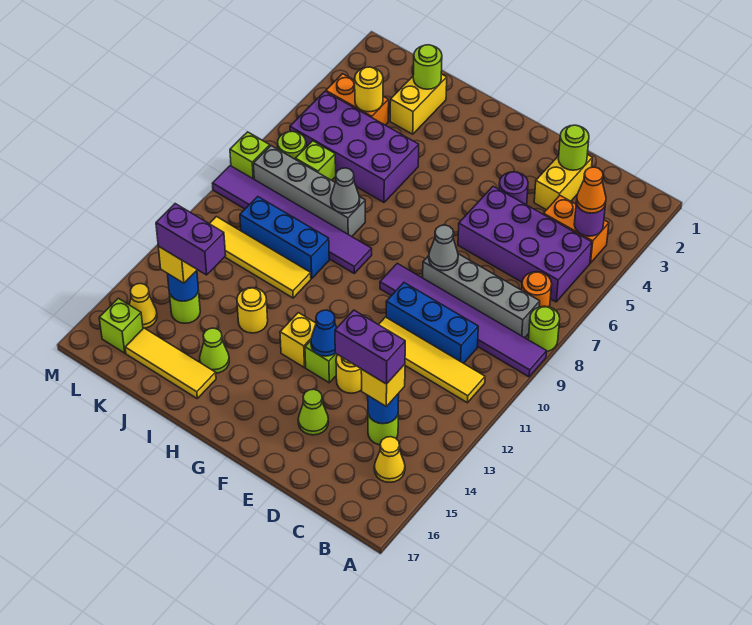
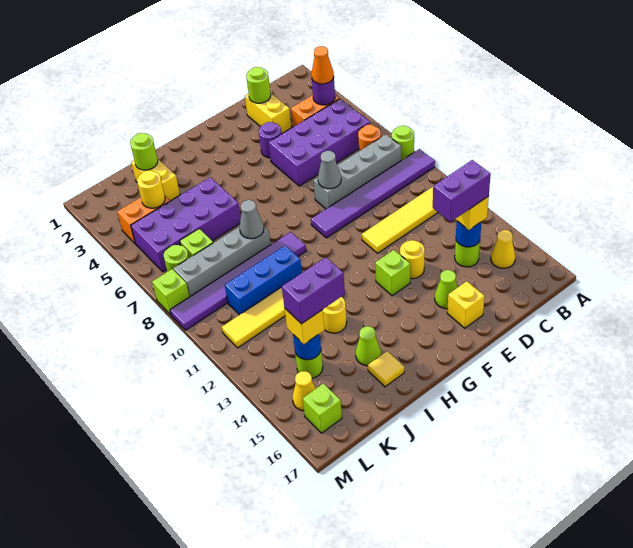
blue brick C10:E10 level 1 -> none
blue cone F13 level 2 -> none
yellow brick G13 level 1 -> yellow brick E16 level 1
yellow tile I16:K16 level 1 -> yellow tile I16 level 1

